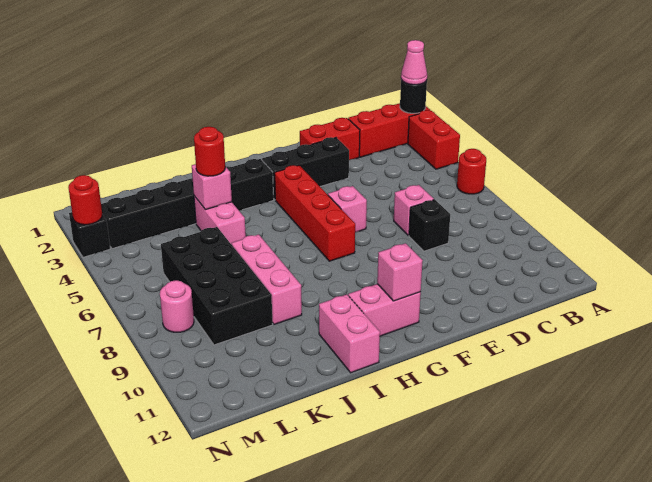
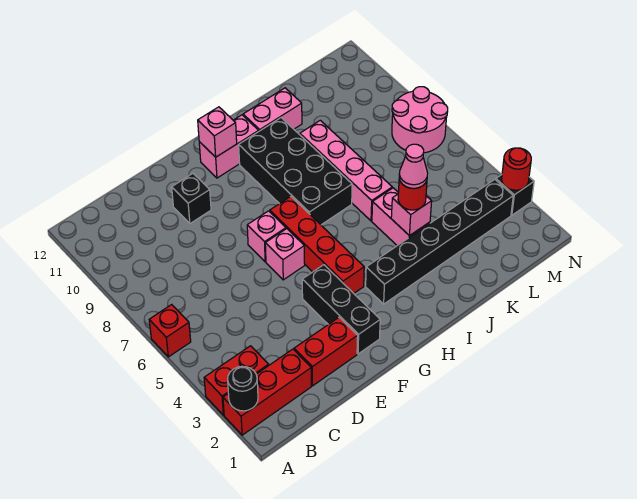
pink cone A2 level 3 -> pink cone J4 level 4
red brick A3:A4 level 1 -> red brick A3:B3 level 1
red round brick A6 level 1 -> red brick A6 level 1
pink brick D7 level 1 -> pink brick F7 level 1
black brick D8 level 1 -> black brick E10 level 1
black brick E3:G3 level 1 -> black brick F2:F4 level 1
pink brick I11:I12 level 1 -> pink brick I11:J11 level 1
pink brick J7:J9 level 1 -> pink brick J6:J9 level 1
black brick K6:L9 level 1 -> black brick H7:I10 level 1
pink round brick M8 level 1 -> pink round brick M7:N8 level 1

